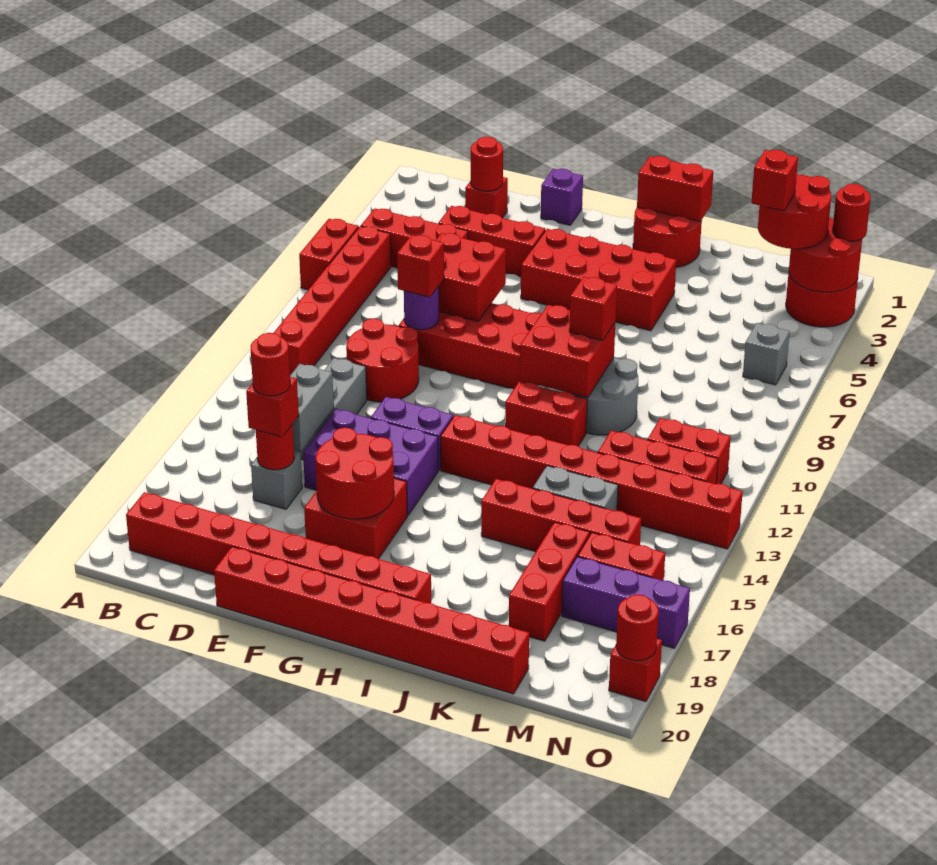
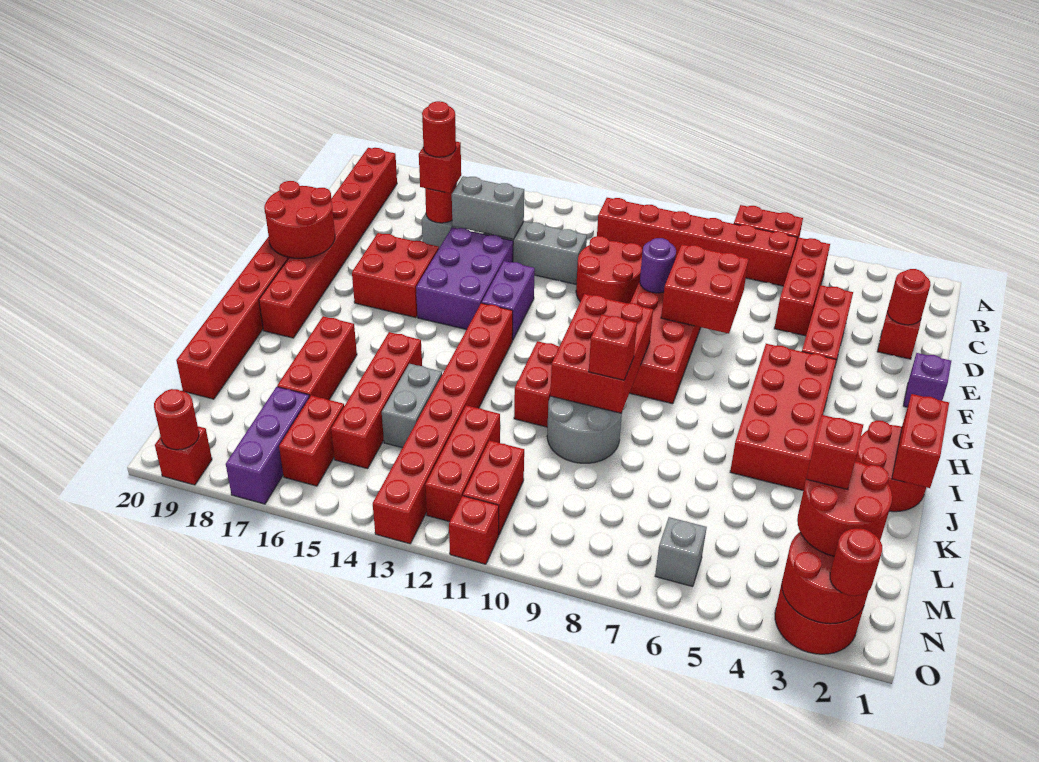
red brick E9 level 3 -> red brick O11 level 1
red round brick F16:G17 level 2 -> red round brick F19:G20 level 2
red brick I9:J10 level 2 -> red brick H9:J10 level 2
red brick L16:L18 level 1 -> red brick J17:L17 level 1

